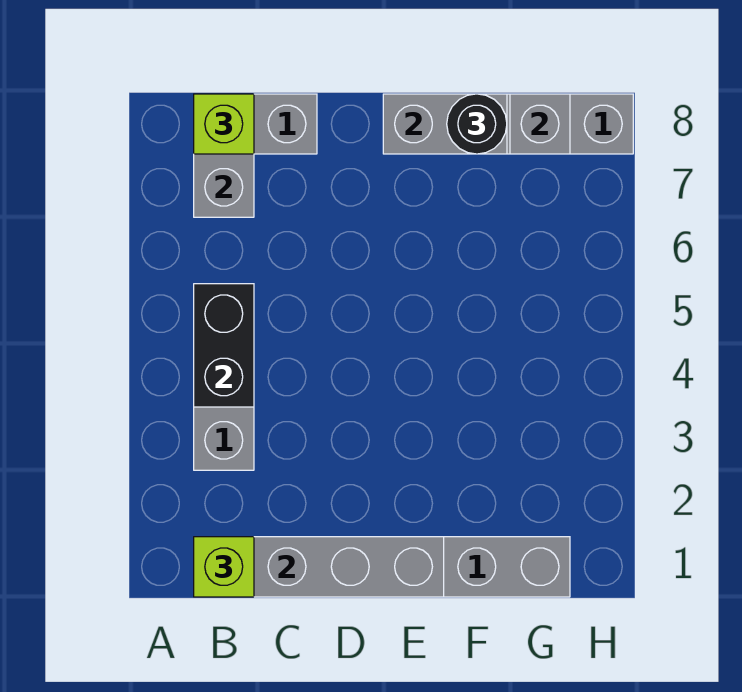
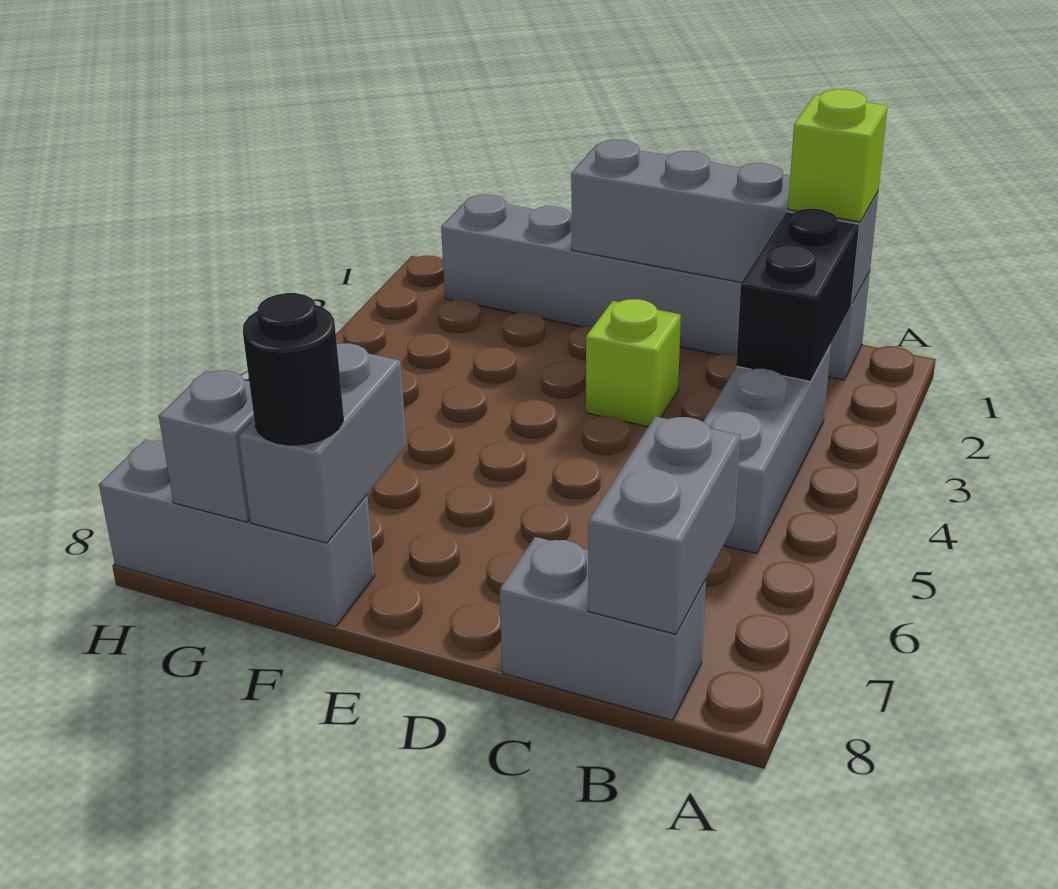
black brick B4:B5 level 2 -> black brick B2:B3 level 2
lime brick B8 level 3 -> lime brick D3 level 1
grey brick E8:F8 level 2 -> grey brick F7:F8 level 2

